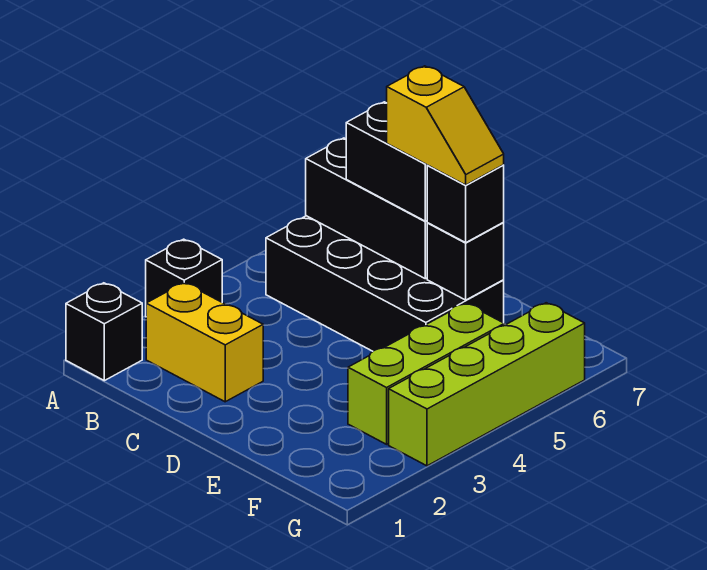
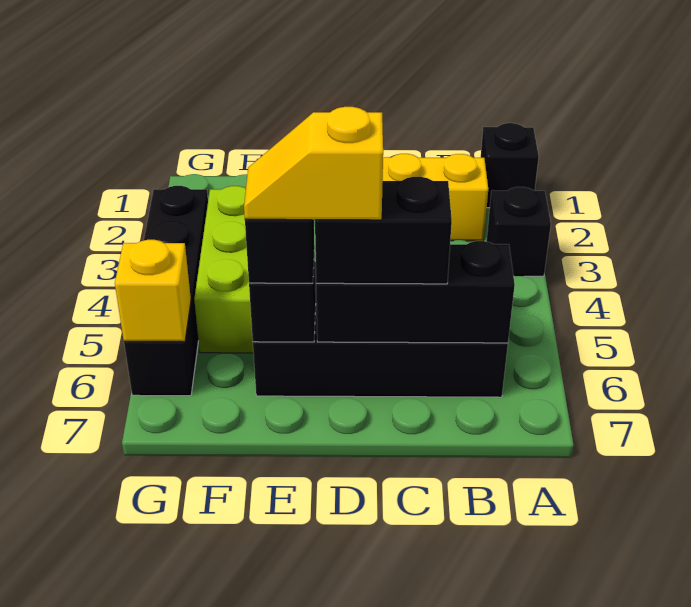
lime brick G3:G6 level 1 -> black brick G3:G6 level 1
none -> yellow brick G6 level 2

